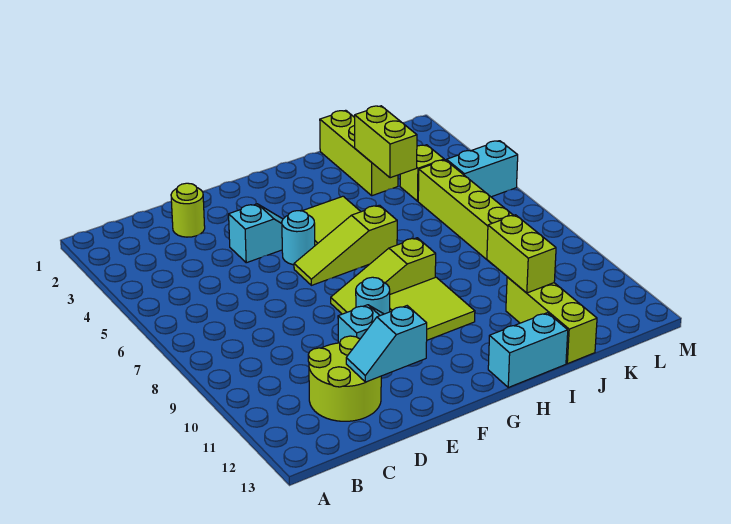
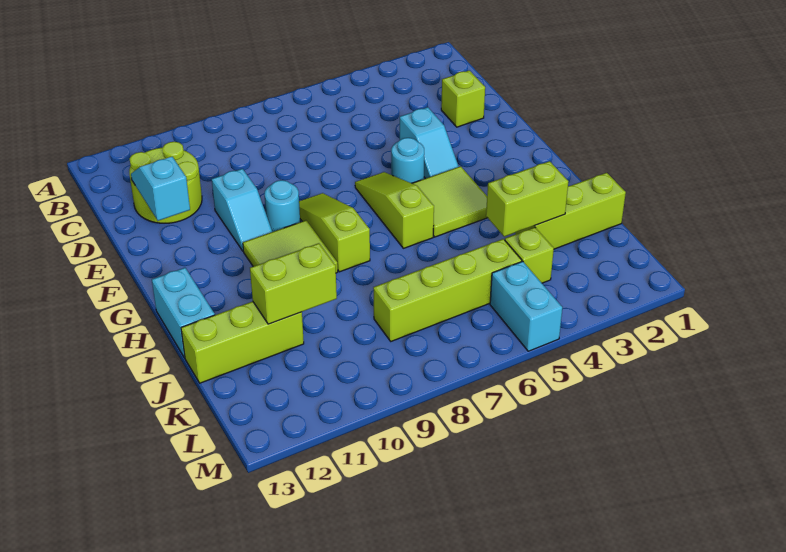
lime round brick D2 level 1 -> lime brick D2 level 1

